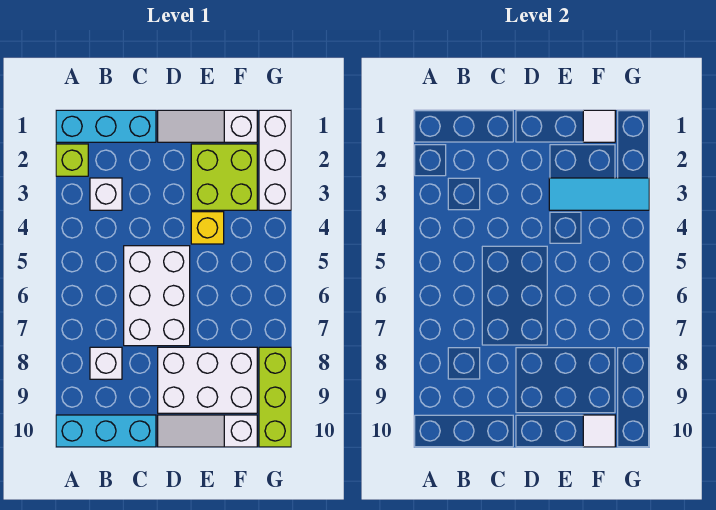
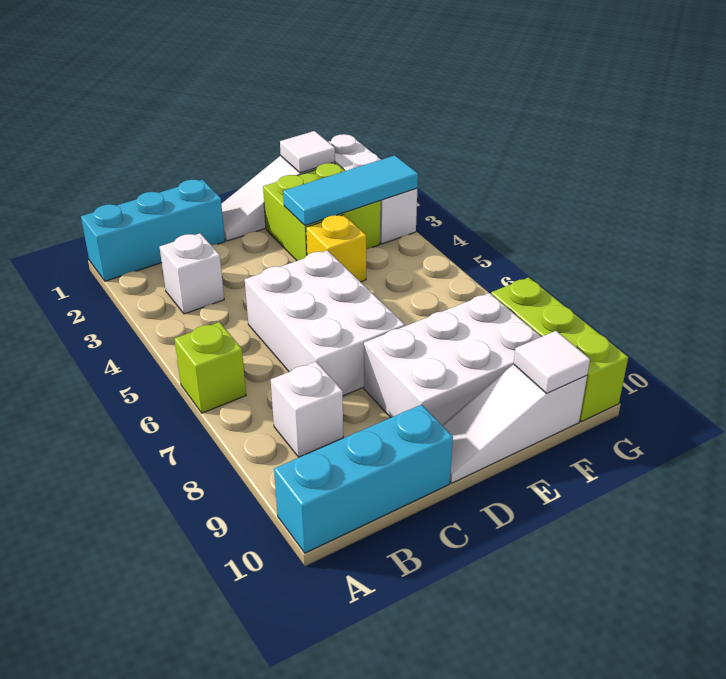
lime brick A2 level 1 -> lime brick A6 level 1

